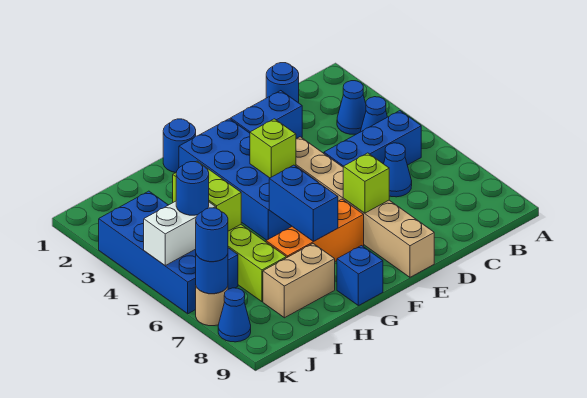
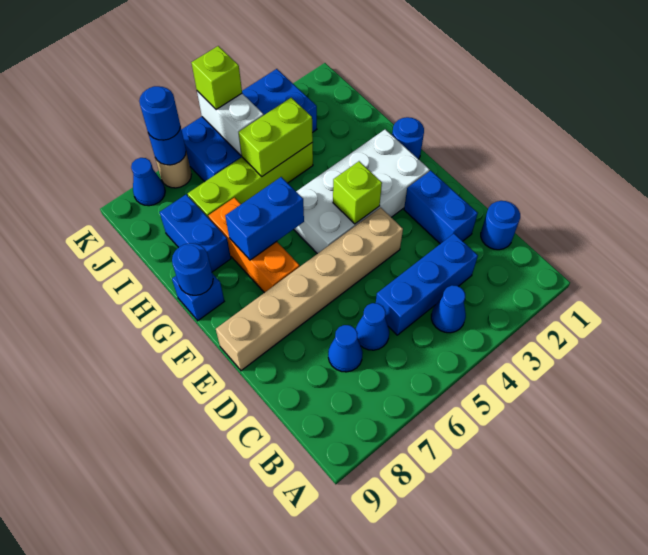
blue cone B3 level 1 -> blue cone C7 level 1
blue brick B5:D5 level 1 -> blue brick C3:C5 level 1
lime brick E7 level 2 -> lime brick K5 level 3
blue brick F2:G5 level 1 -> white brick F2:G5 level 1
tan brick H8:I8 level 1 -> blue brick H8:I8 level 1
blue round brick J5 level 3 -> blue round brick G9 level 2

